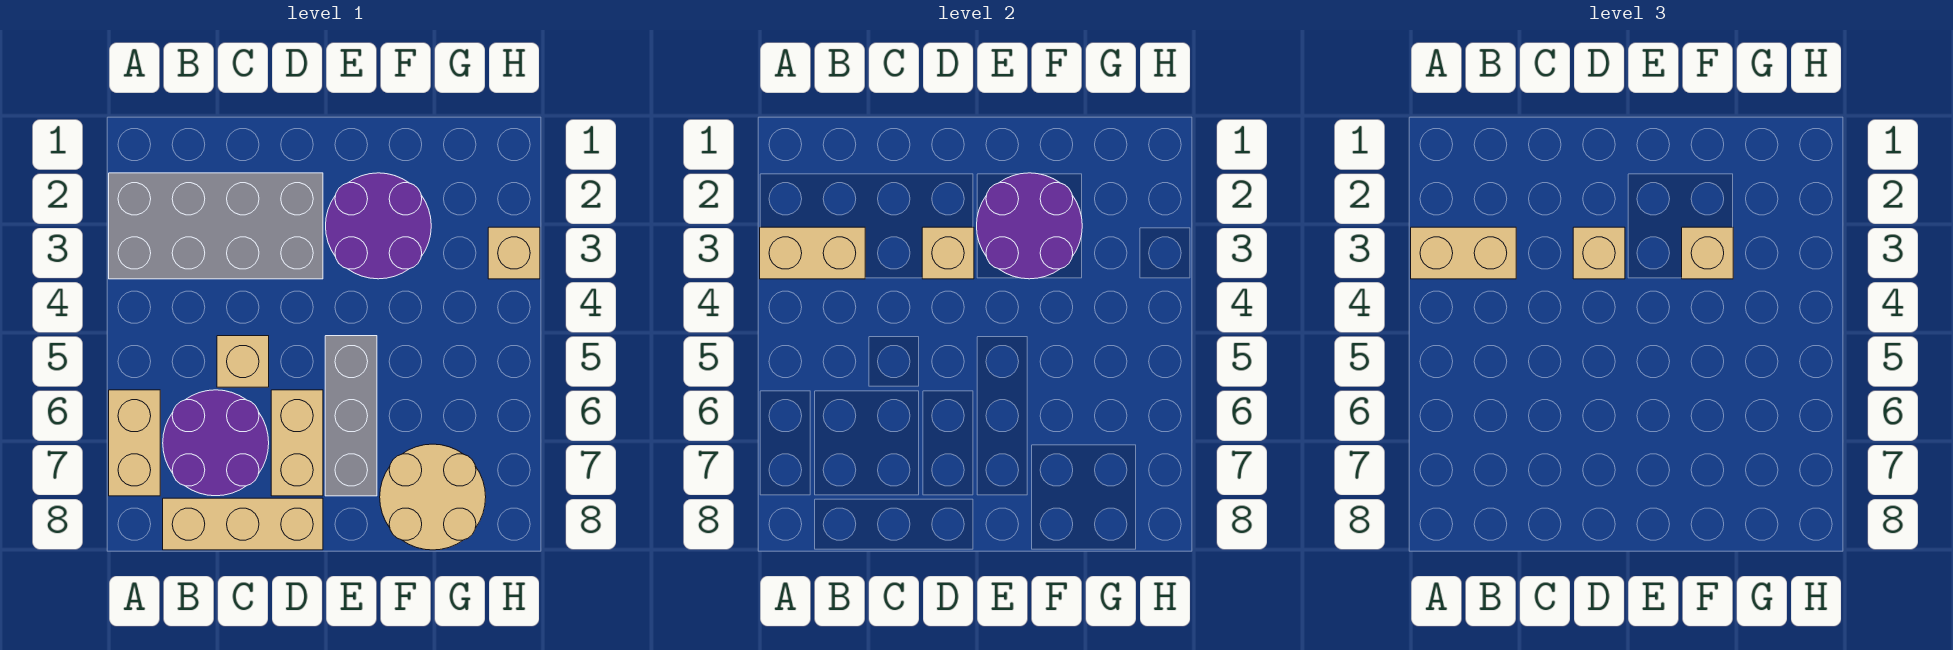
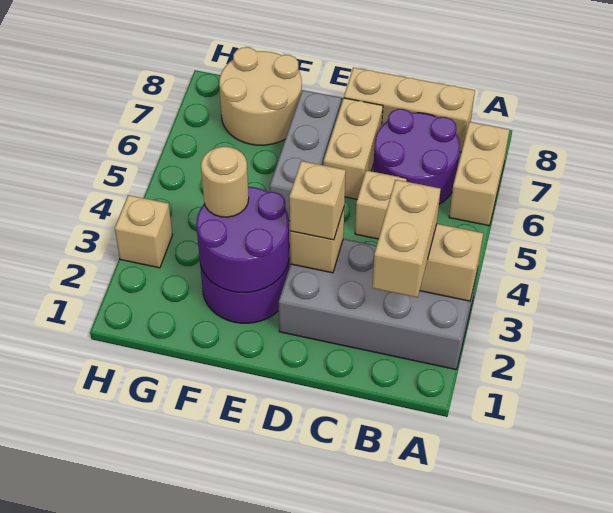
tan brick A3:B3 level 3 -> tan brick B2:B3 level 3
tan brick F3 level 3 -> tan round brick F3 level 3

